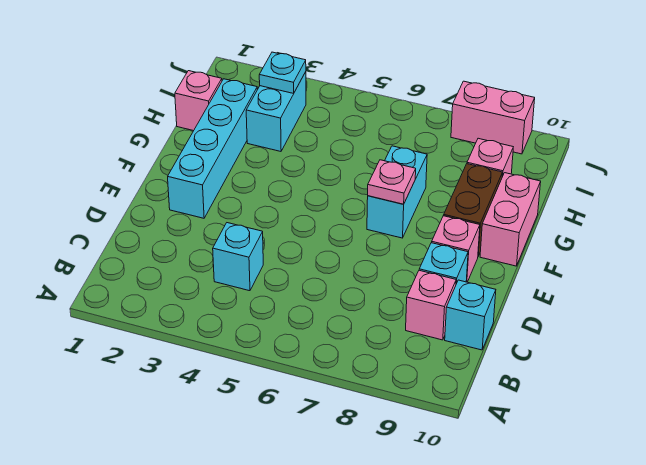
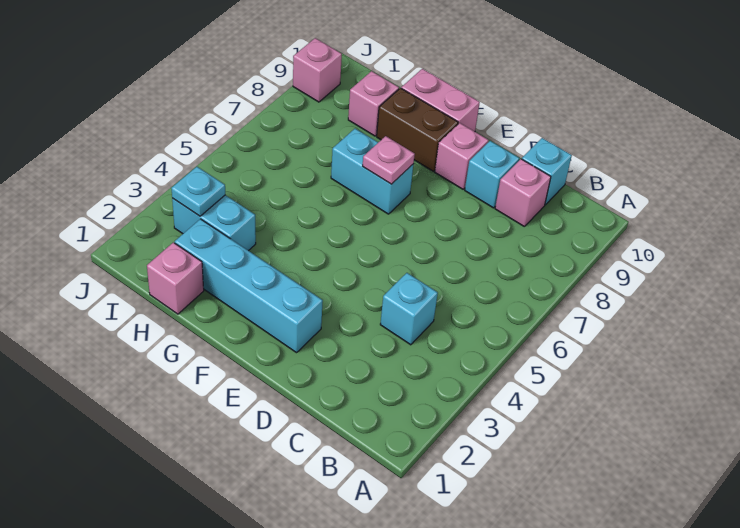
pink brick J8:J9 level 1 -> pink brick J9 level 1

